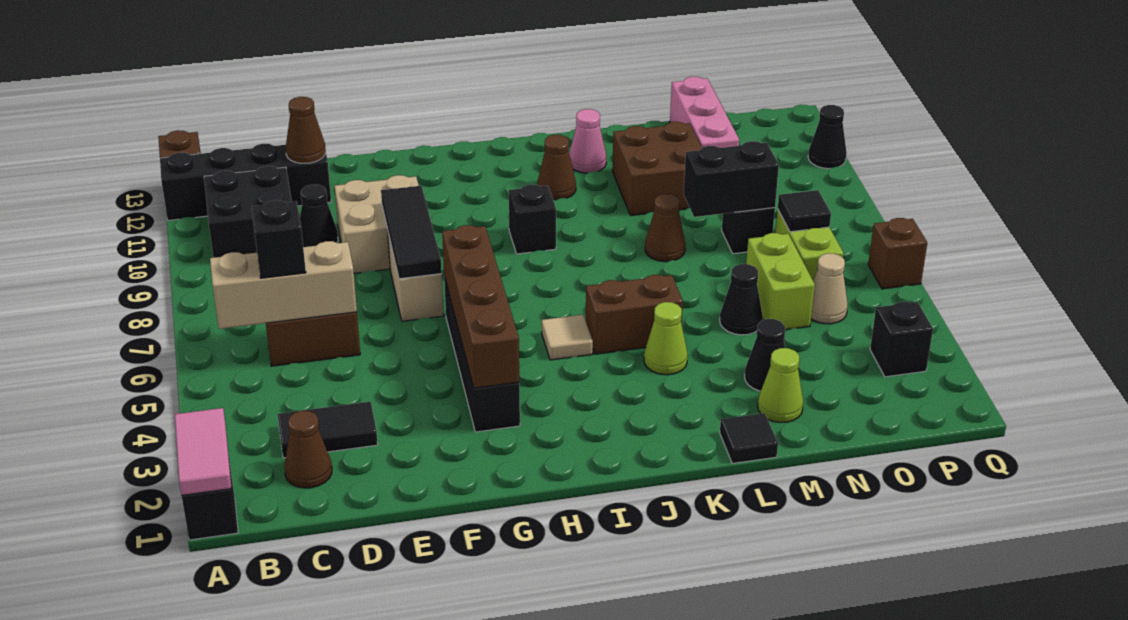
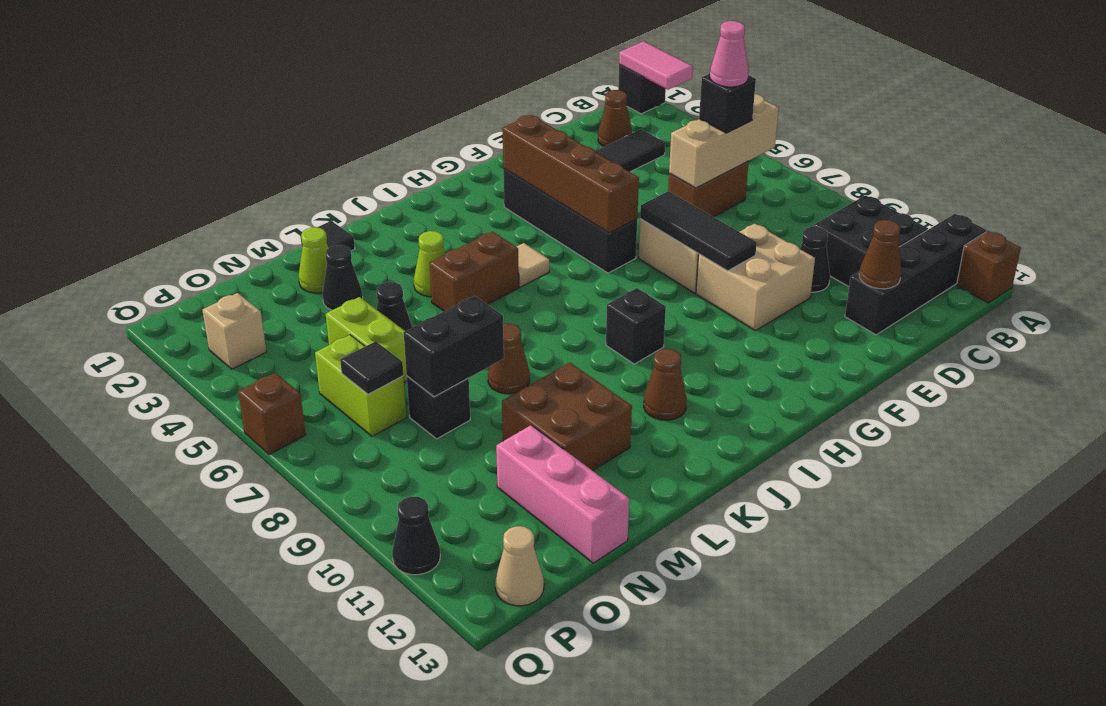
pink cone K12 level 1 -> pink cone C6 level 4
tan cone O5 level 1 -> tan cone P13 level 1
black brick P3 level 1 -> tan brick P3 level 1

